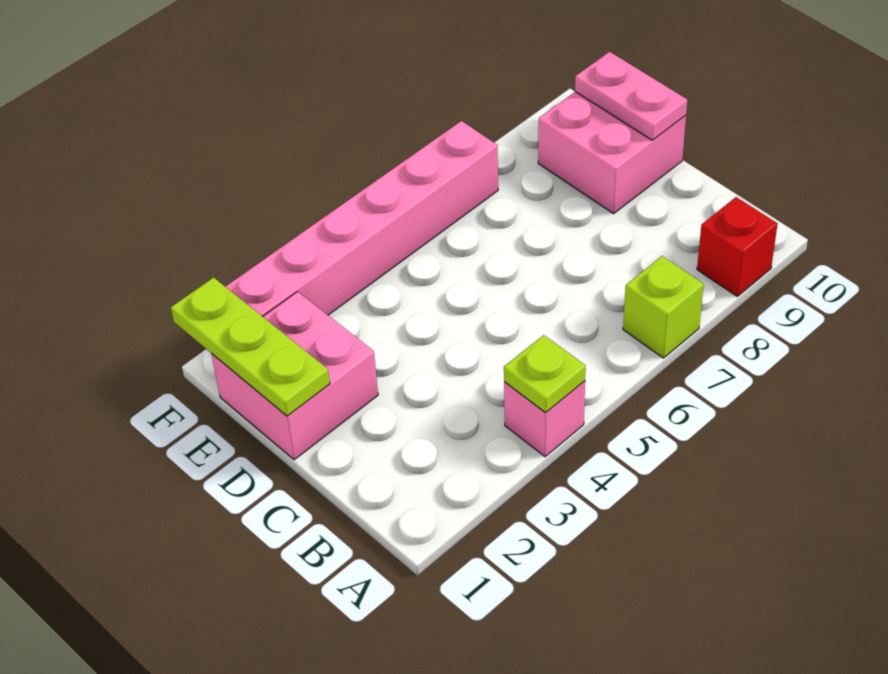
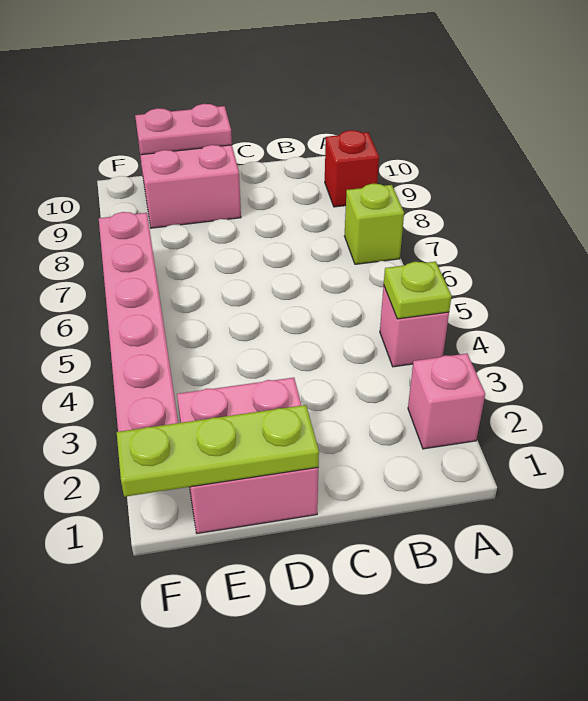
none -> pink brick A2 level 1

